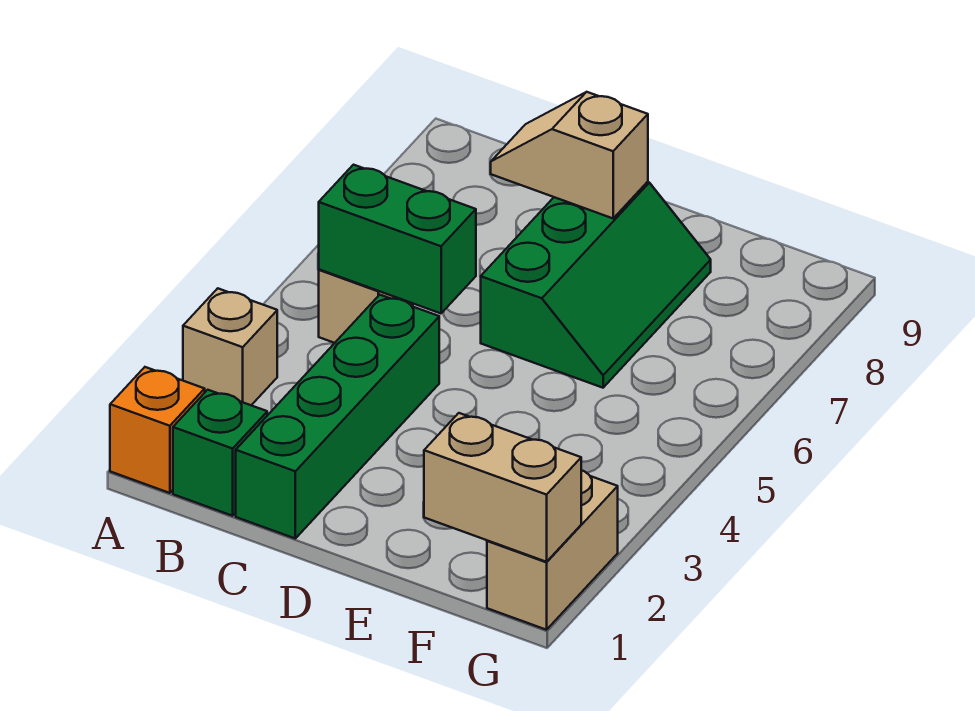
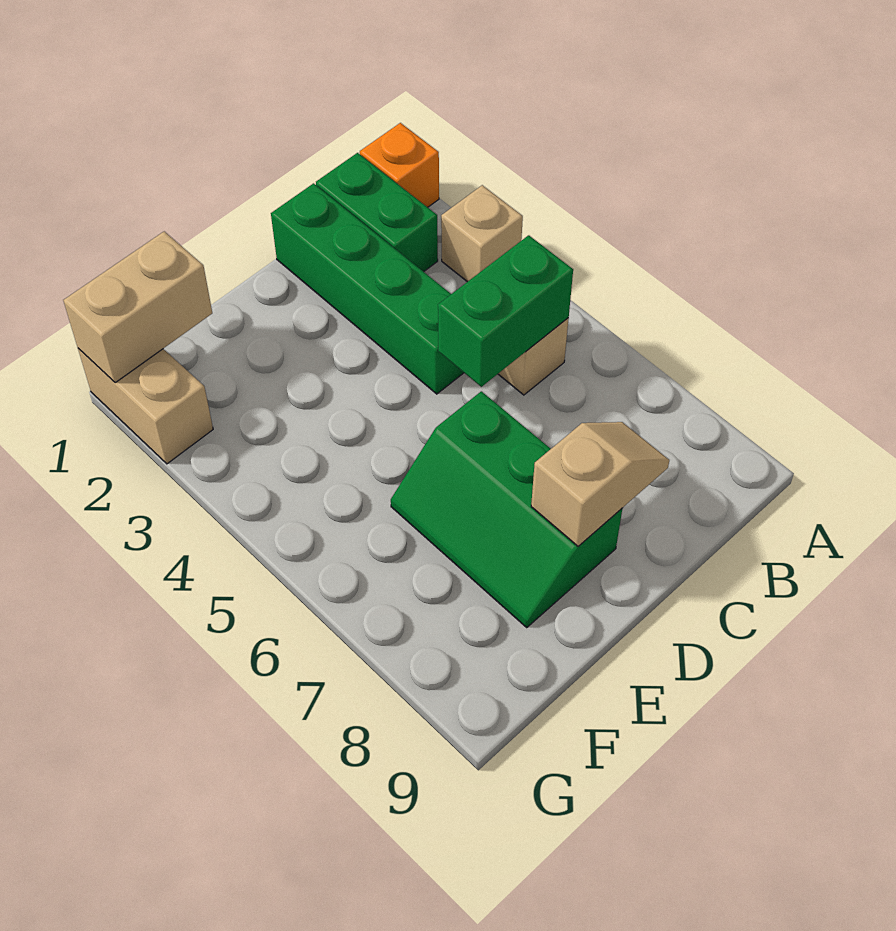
green brick B1 level 1 -> green brick B1:B2 level 1

